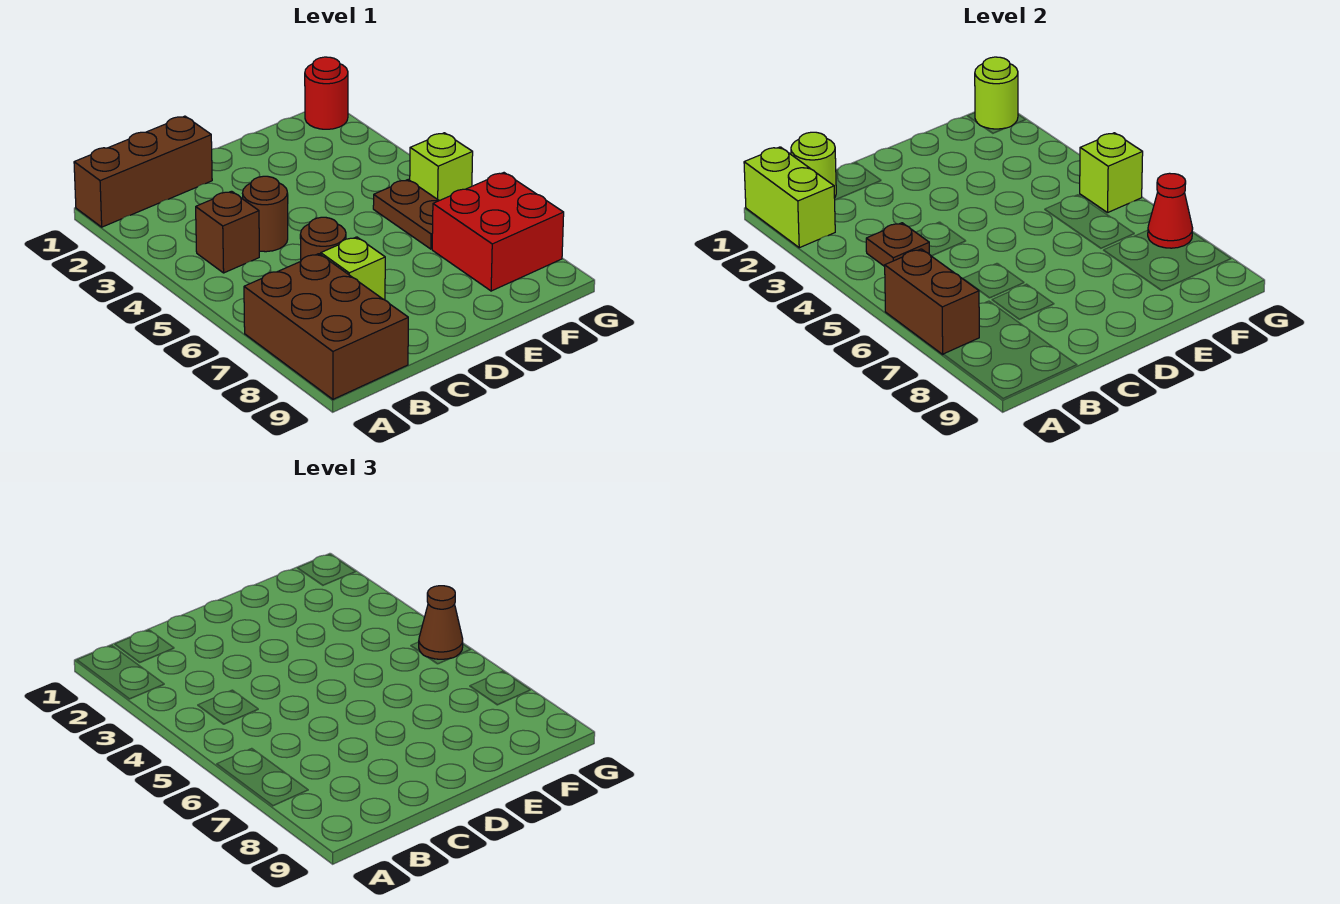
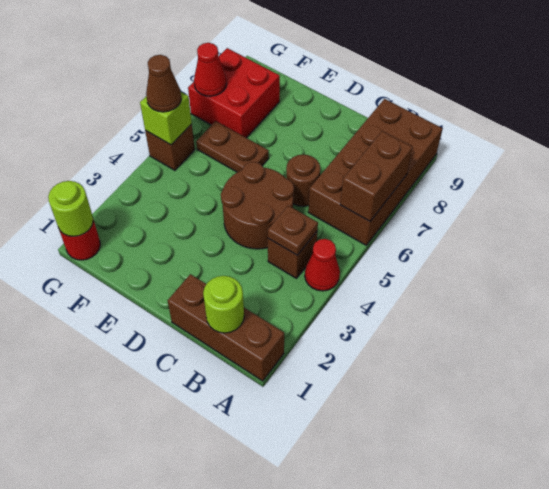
lime brick A1:A2 level 2 -> none
none -> red cone A4 level 1
brown brick A7:B9 level 1 -> brown brick A6:B9 level 1
brown round brick C4 level 1 -> brown round brick C4:D5 level 1
lime brick C7 level 1 -> none
brown plate F5:F6 level 1 -> brown plate E6:F6 level 1
lime brick G5 level 1 -> brown brick G5 level 1

